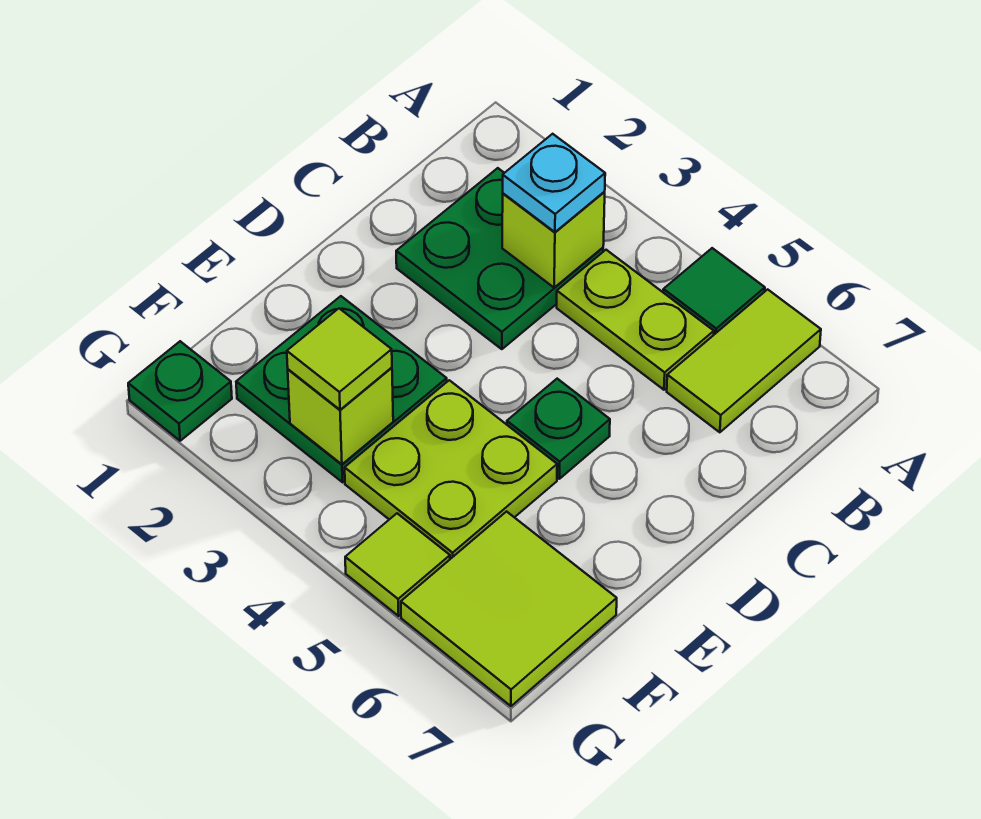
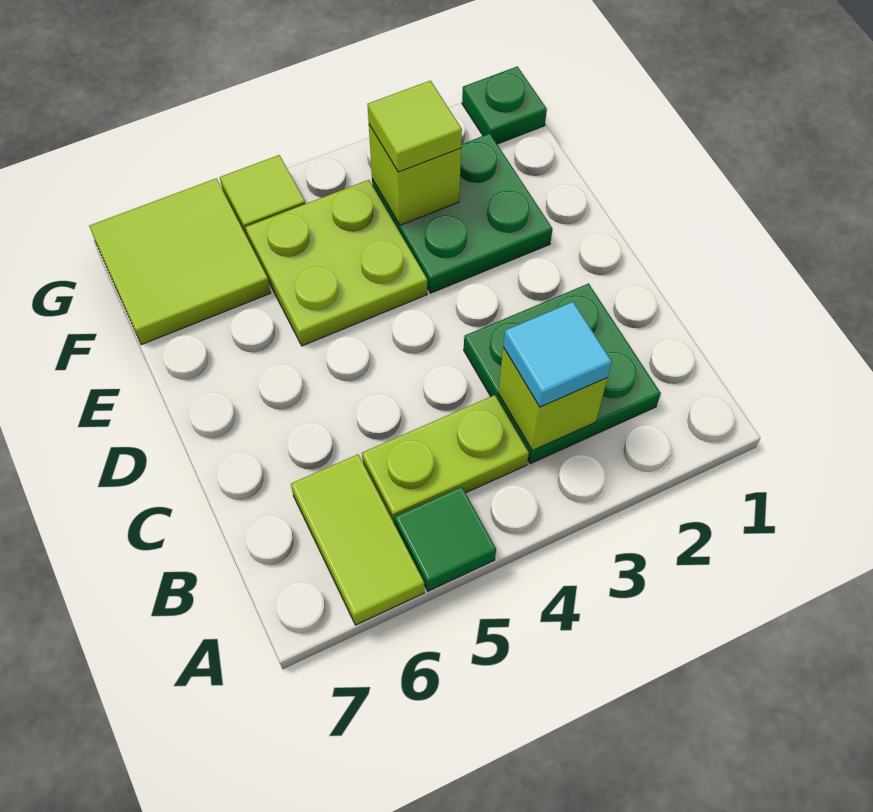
cyan plate B3 level 3 -> cyan tile B3 level 3
green plate D5 level 1 -> none

